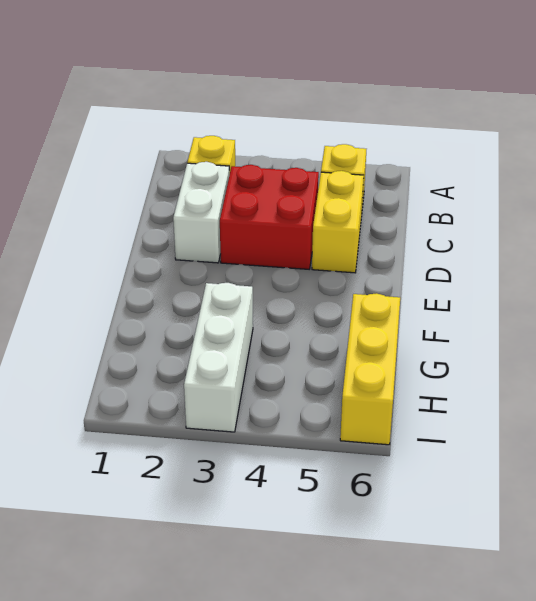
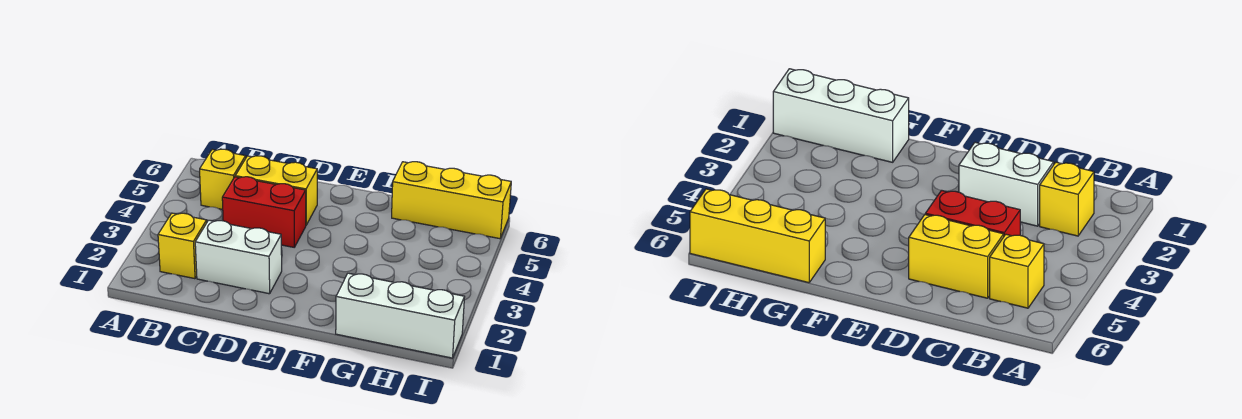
red brick C3:D4 level 1 -> red brick C4:D4 level 1
white brick G3:I3 level 1 -> white brick G1:I1 level 1

